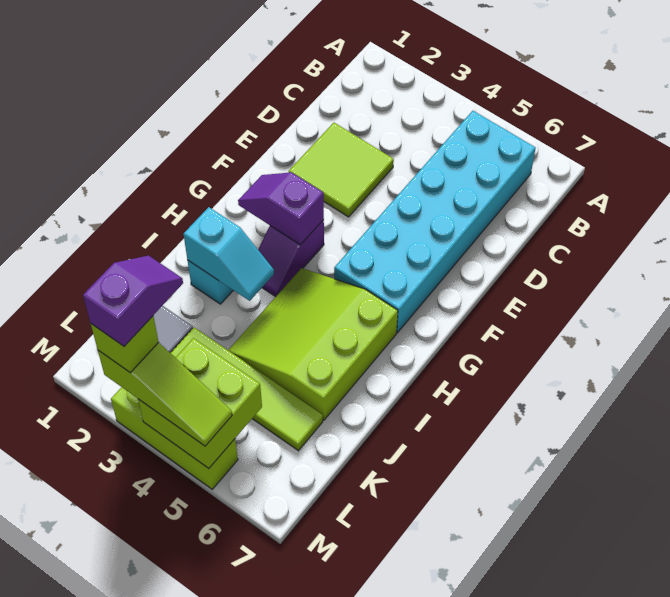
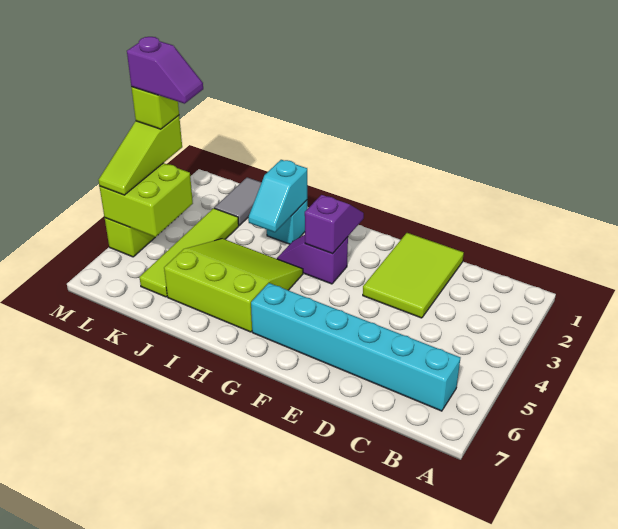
cyan brick B5:G6 level 1 -> cyan brick B6:G6 level 1
lime tile D2:E3 level 1 -> lime tile D1:E3 level 1

